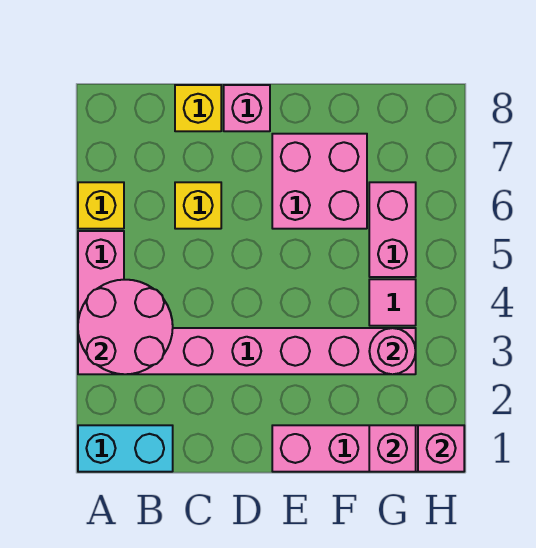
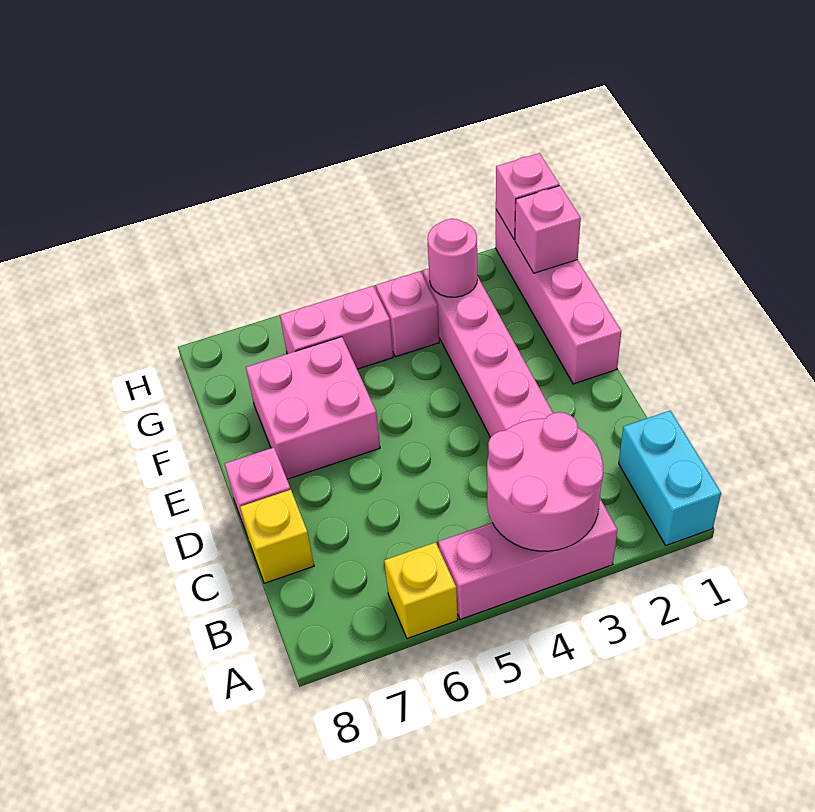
yellow brick C6 level 1 -> none
pink tile G4 level 1 -> pink brick G4 level 1

